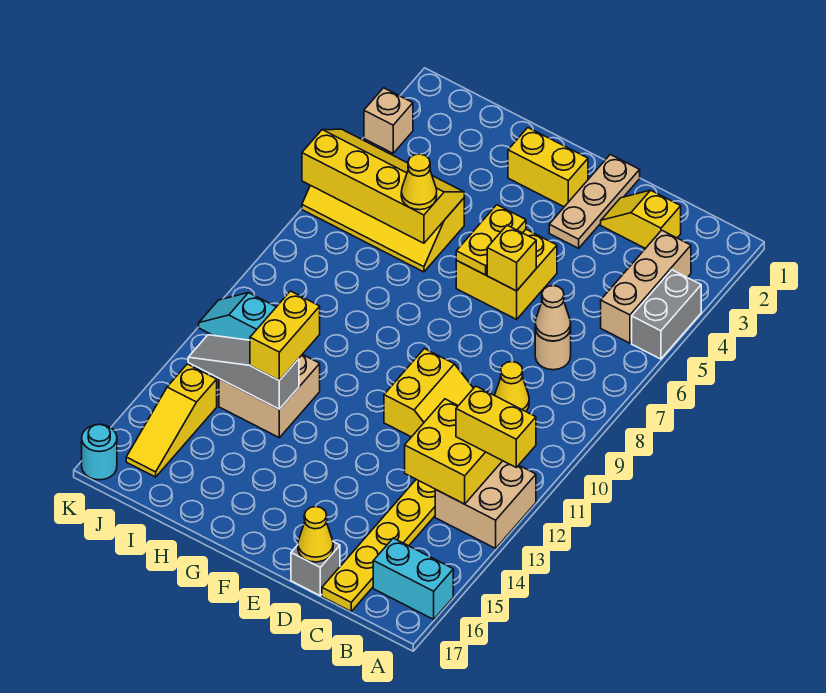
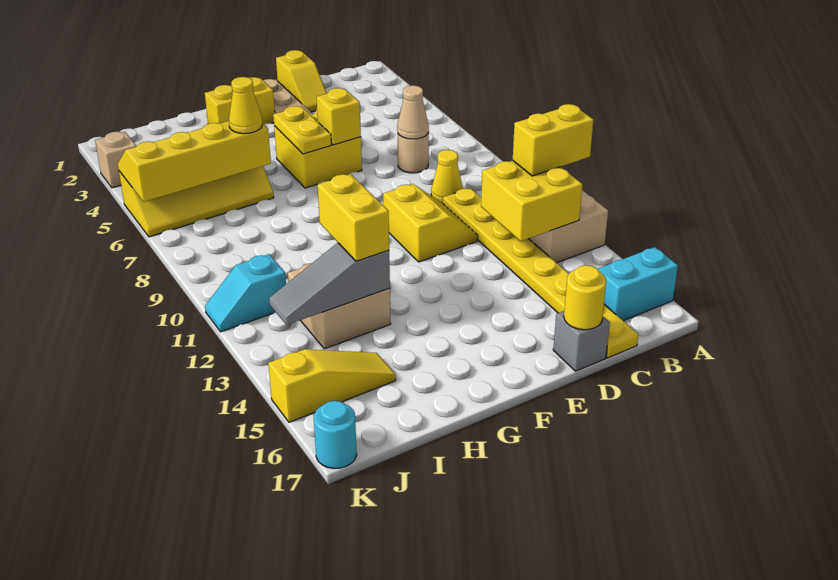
grey brick A4:A5 level 1 -> none
tan brick B3:B5 level 1 -> none
yellow slope C2:D2 level 1 top C -> yellow slope D1:D2 level 1 top 1
yellow cone D17 level 2 -> yellow round brick D17 level 2
yellow slope J14:J16 level 1 top 14 -> yellow slope I15:K15 level 1 top K

